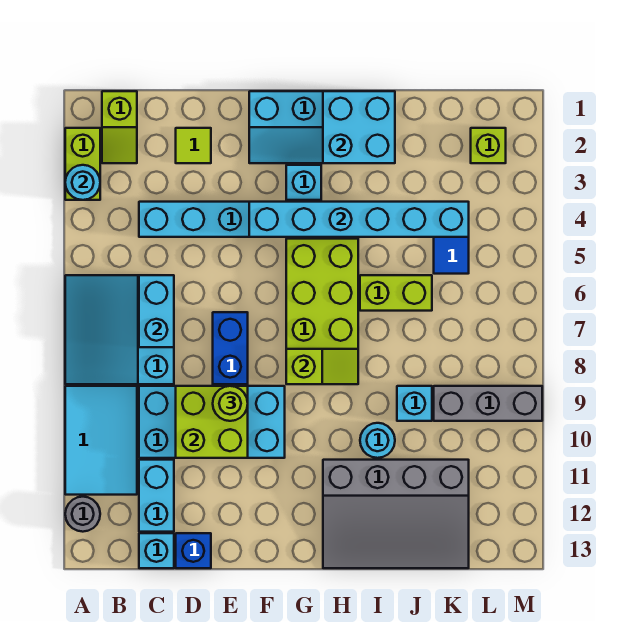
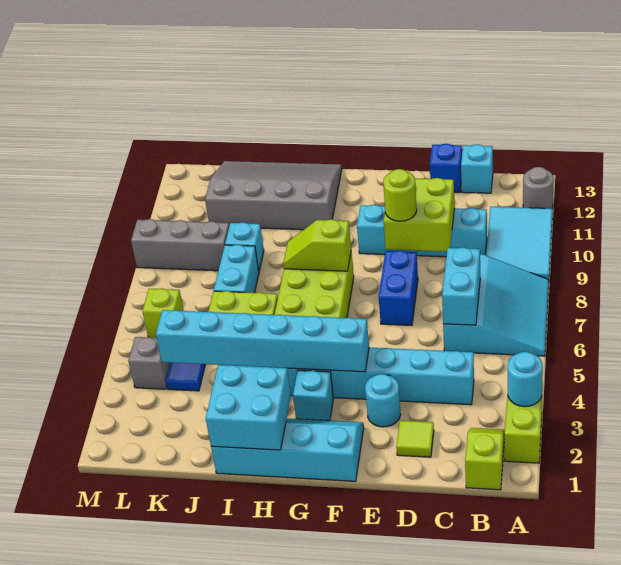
cyan brick C9:F10 level 1 -> cyan brick C10:F10 level 1
cyan brick C11:C12 level 1 -> cyan brick J7:J8 level 1
cyan round brick I10 level 1 -> cyan round brick E3 level 1
lime brick L2 level 1 -> lime brick L6 level 1
none -> grey brick L4 level 1

